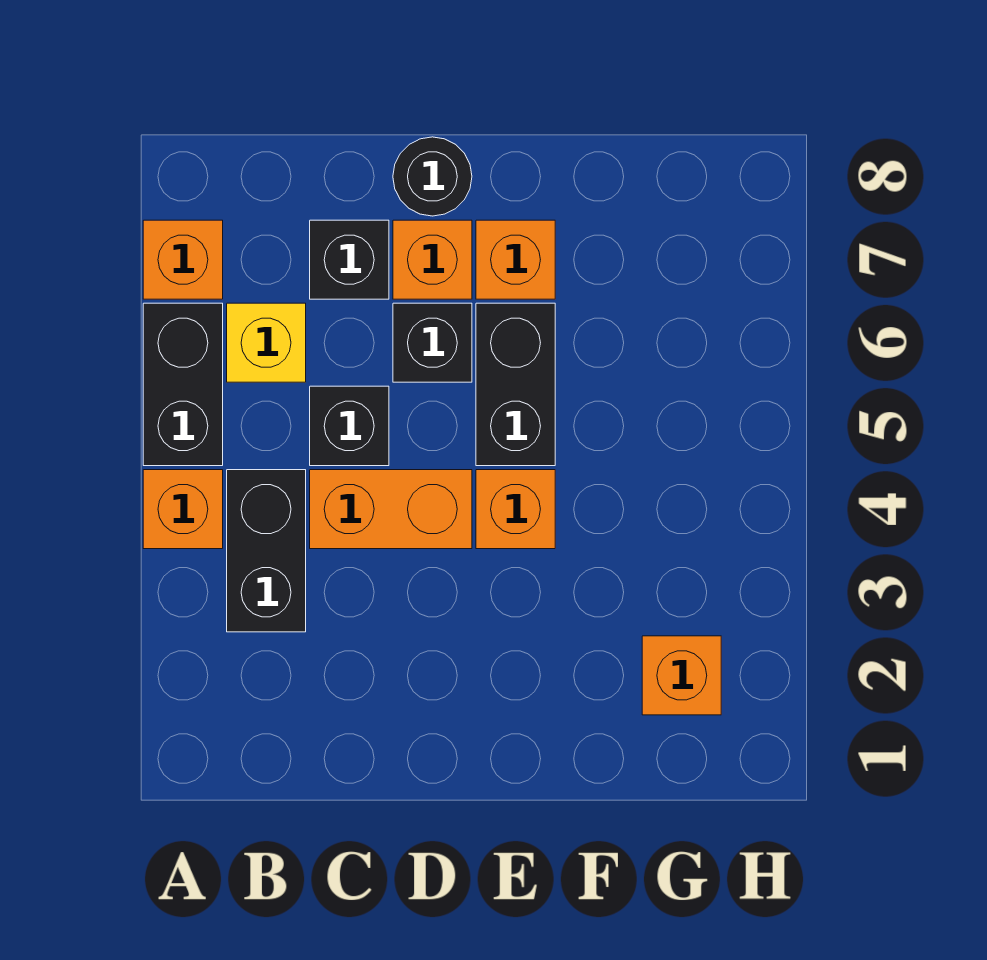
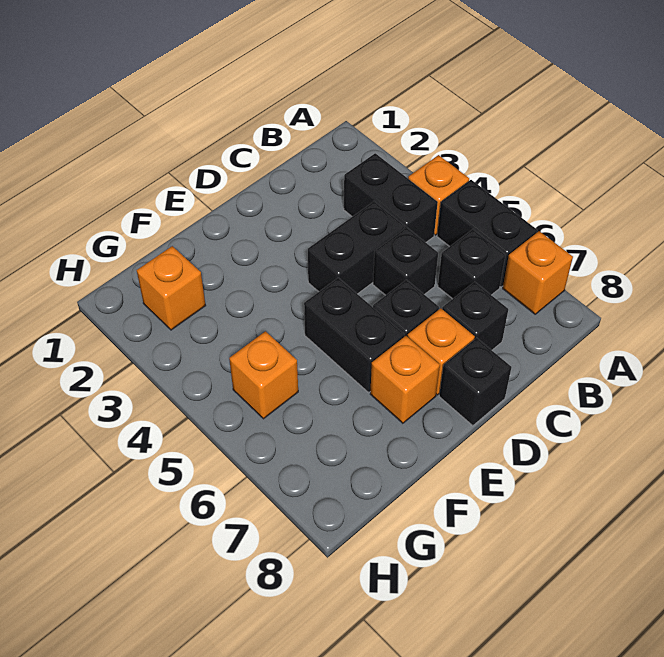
yellow brick B6 level 1 -> black brick B6 level 1
orange brick C4:D4 level 1 -> black brick C4:D4 level 1
black round brick D8 level 1 -> black brick D8 level 1
orange brick E4 level 1 -> orange brick G5 level 1

